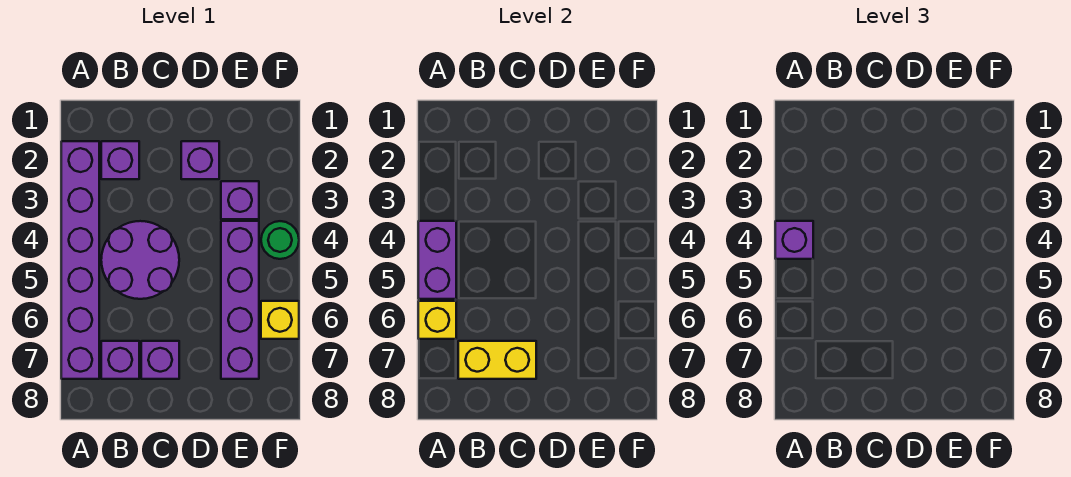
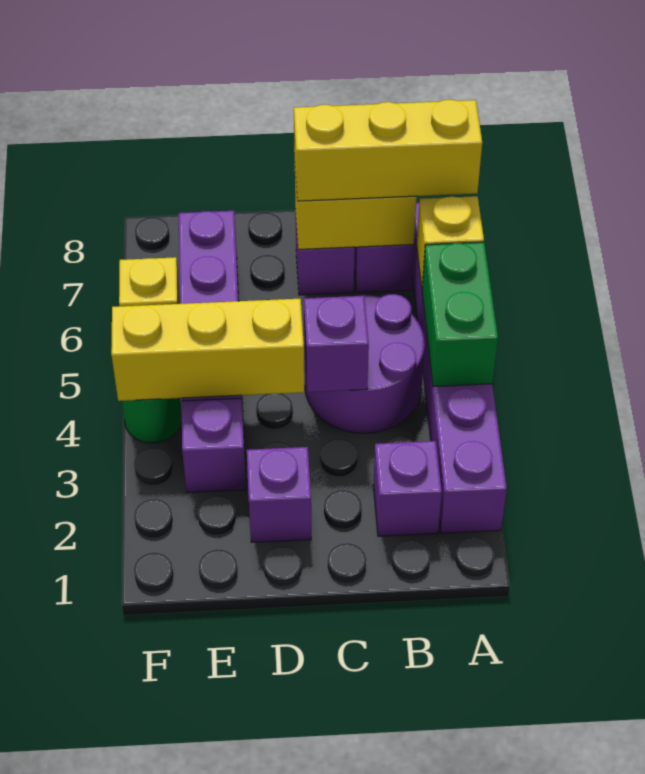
purple brick A4:A5 level 2 -> green brick A4:A5 level 2
purple brick A4 level 3 -> purple brick C4 level 2
none -> yellow brick A7:C7 level 3
none -> yellow brick D4:F4 level 2

